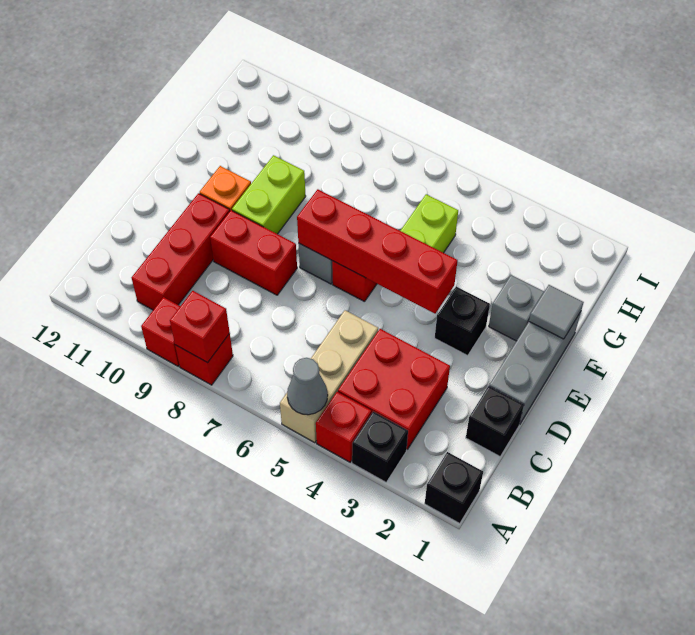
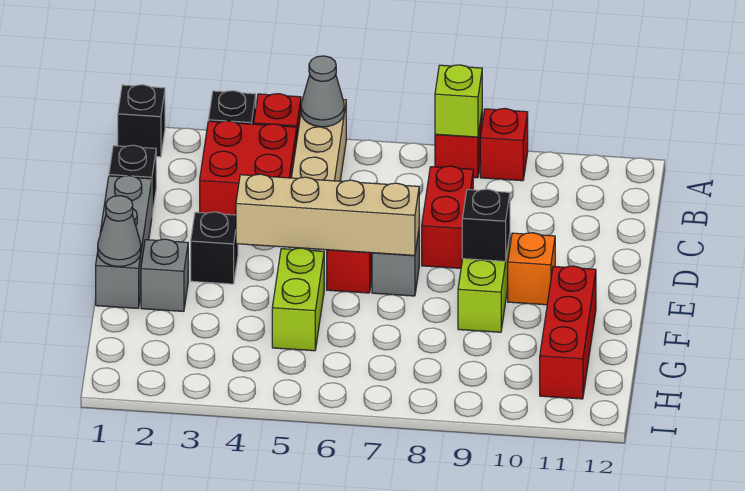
red brick A8 level 2 -> lime brick A8 level 2
red brick B10:D10 level 1 -> red brick F11:H11 level 1
red brick D8:D9 level 1 -> red brick C8:D8 level 1
red brick E4:E7 level 2 -> tan brick E4:E7 level 2
none -> black brick E9 level 2
grey tile F1 level 2 -> grey cone F1 level 2

